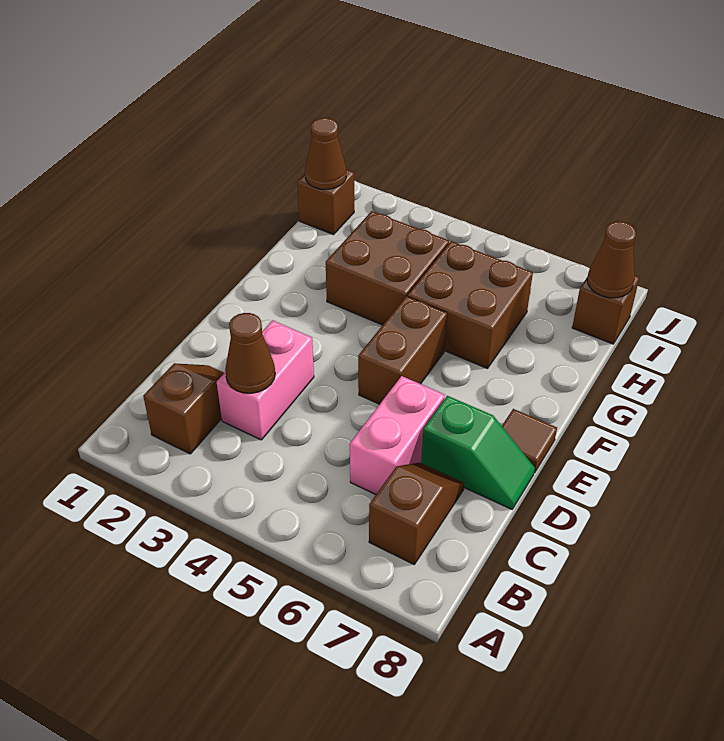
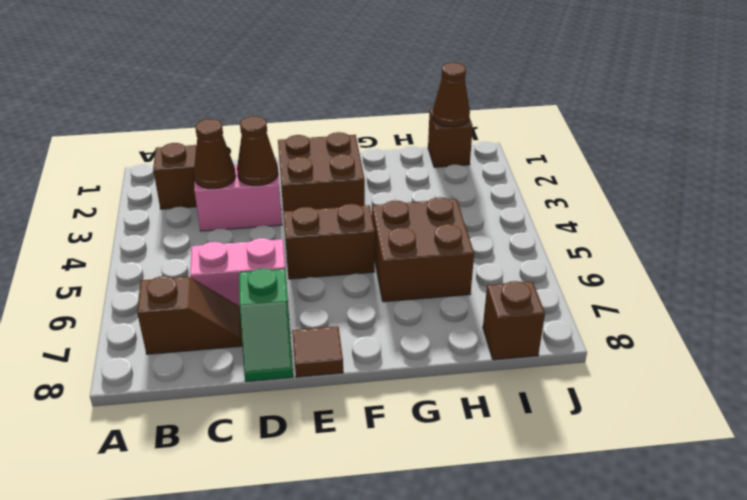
brown brick G3:H4 level 1 -> brown brick E2:F3 level 1
brown cone I8 level 2 -> brown cone D3 level 2

